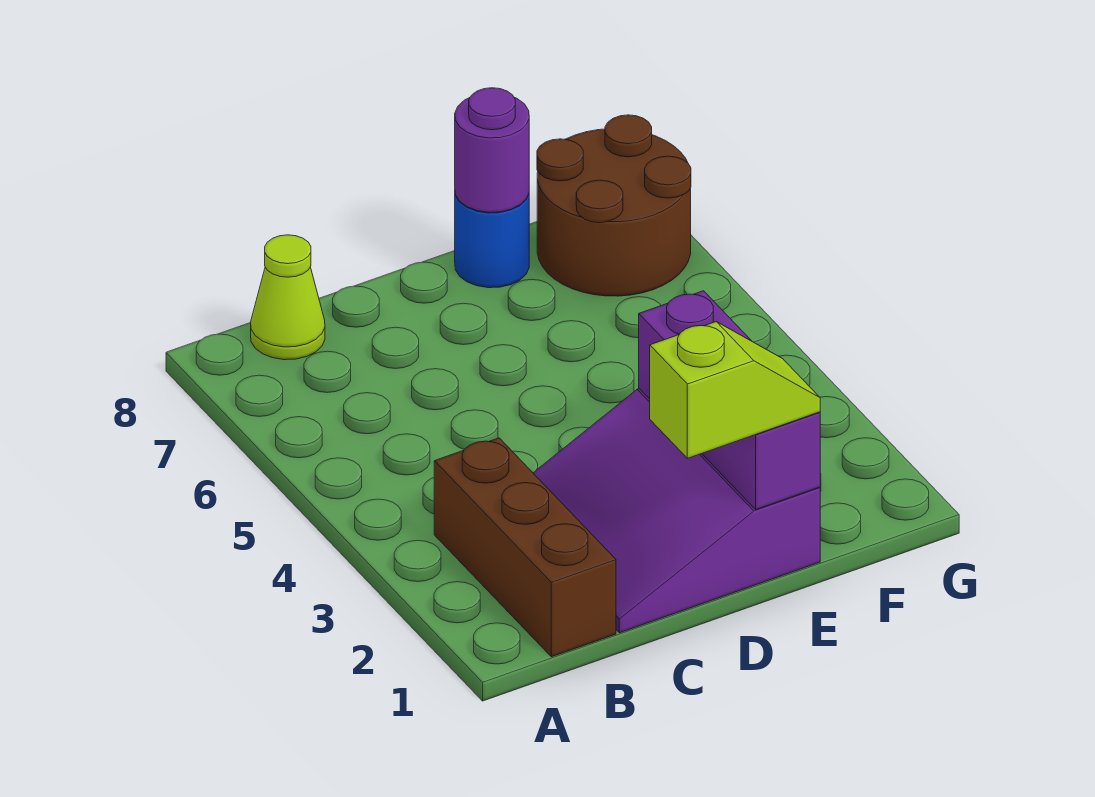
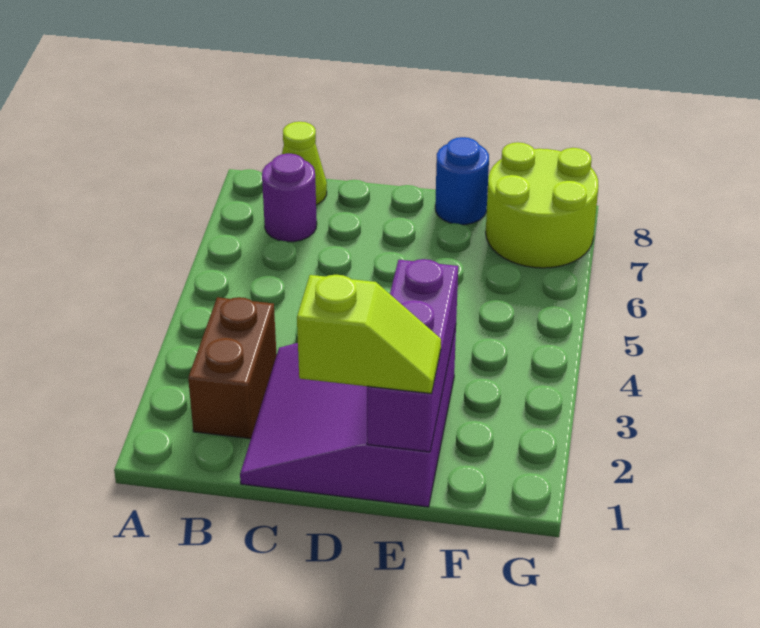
brown brick B1:B3 level 1 -> brown brick B2:B3 level 1
purple round brick E8 level 2 -> purple round brick B7 level 1
brown round brick F7:G8 level 1 -> lime round brick F7:G8 level 1

